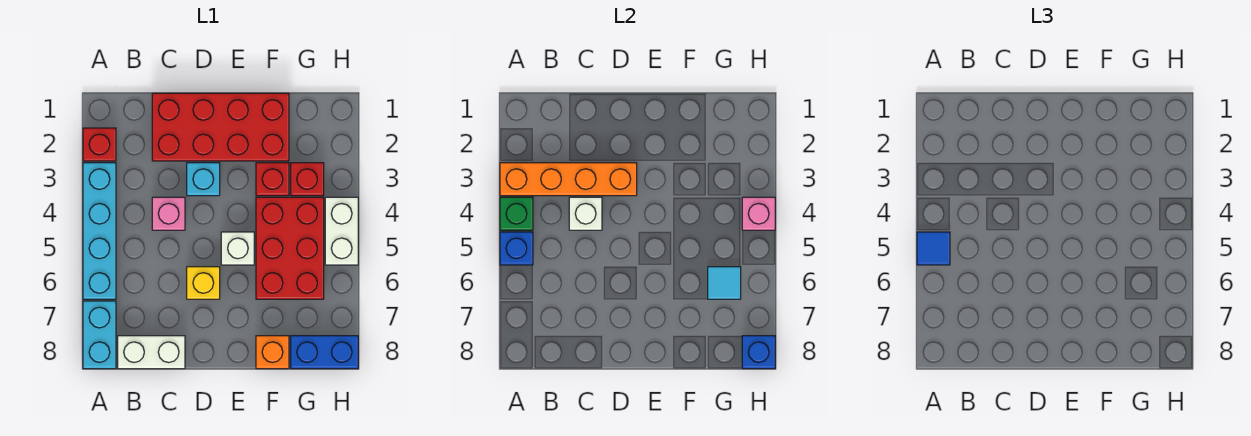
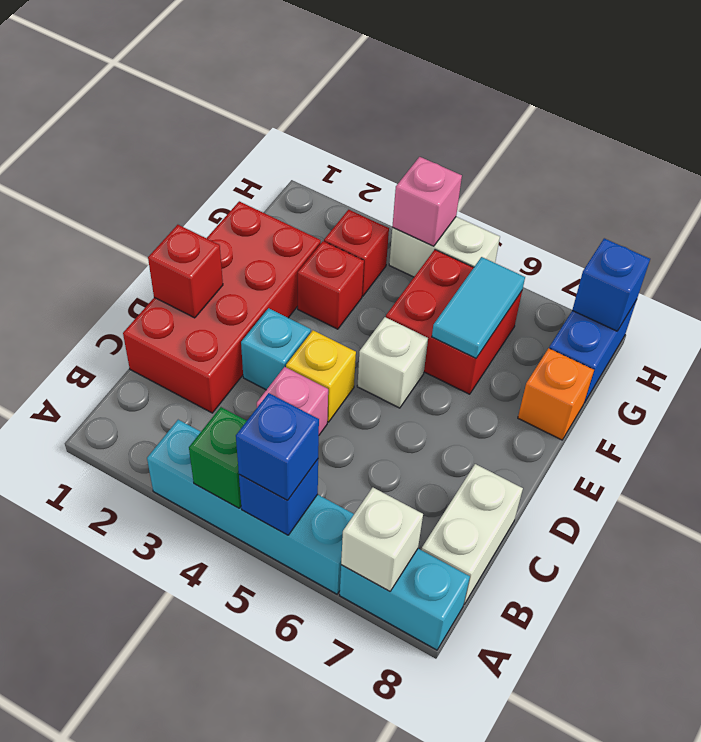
red brick A2 level 1 -> red brick D1 level 2
orange brick A3:D3 level 2 -> none
blue tile A5 level 3 -> blue brick A5 level 3
white brick C4 level 2 -> white brick A7 level 2
yellow brick D6 level 1 -> yellow brick D4 level 1
red brick F4:G6 level 1 -> red brick F5:G6 level 1
cyan tile G6 level 2 -> cyan tile F6:G6 level 2

